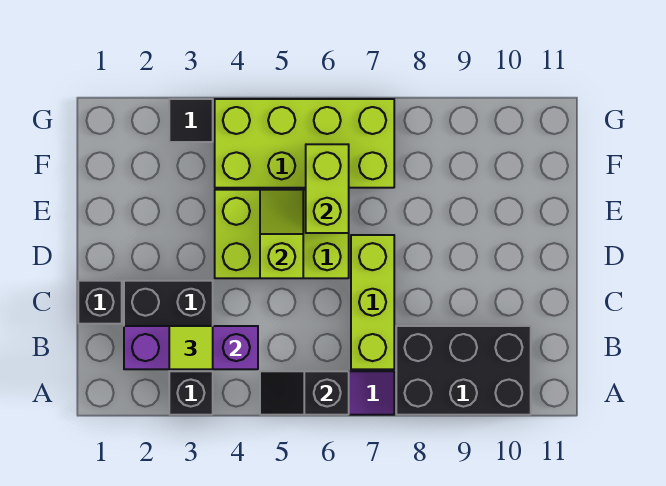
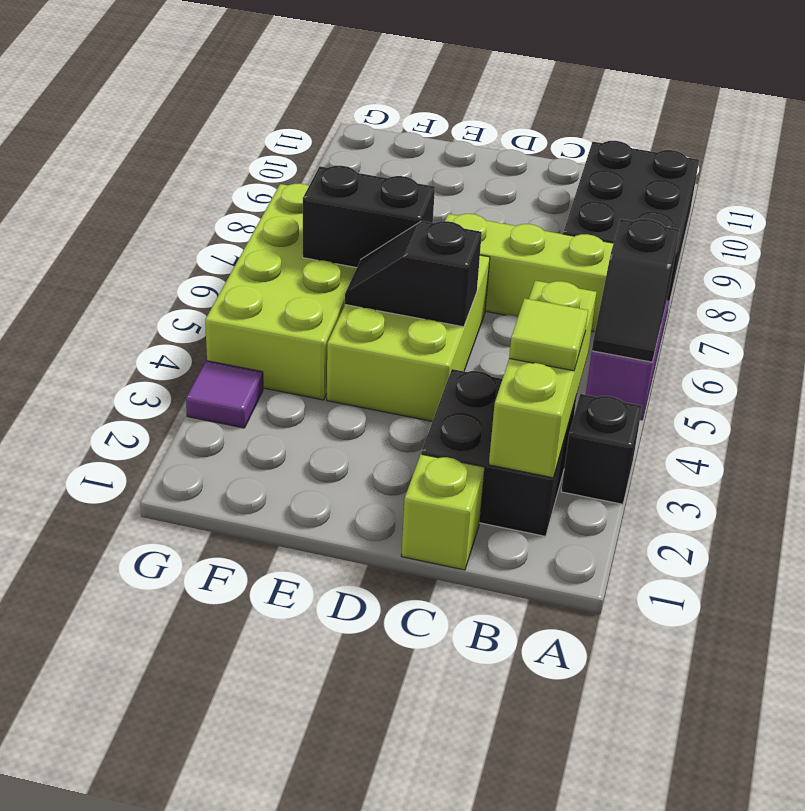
purple brick B2:B4 level 2 -> lime brick B2:B4 level 2
black brick C1 level 1 -> lime brick C1 level 1
lime slope D5:E5 level 2 top D -> black slope D5:E5 level 2 top D
lime brick E6:F6 level 2 -> black brick E6:F6 level 2
black tile G3 level 1 -> purple tile G3 level 1

